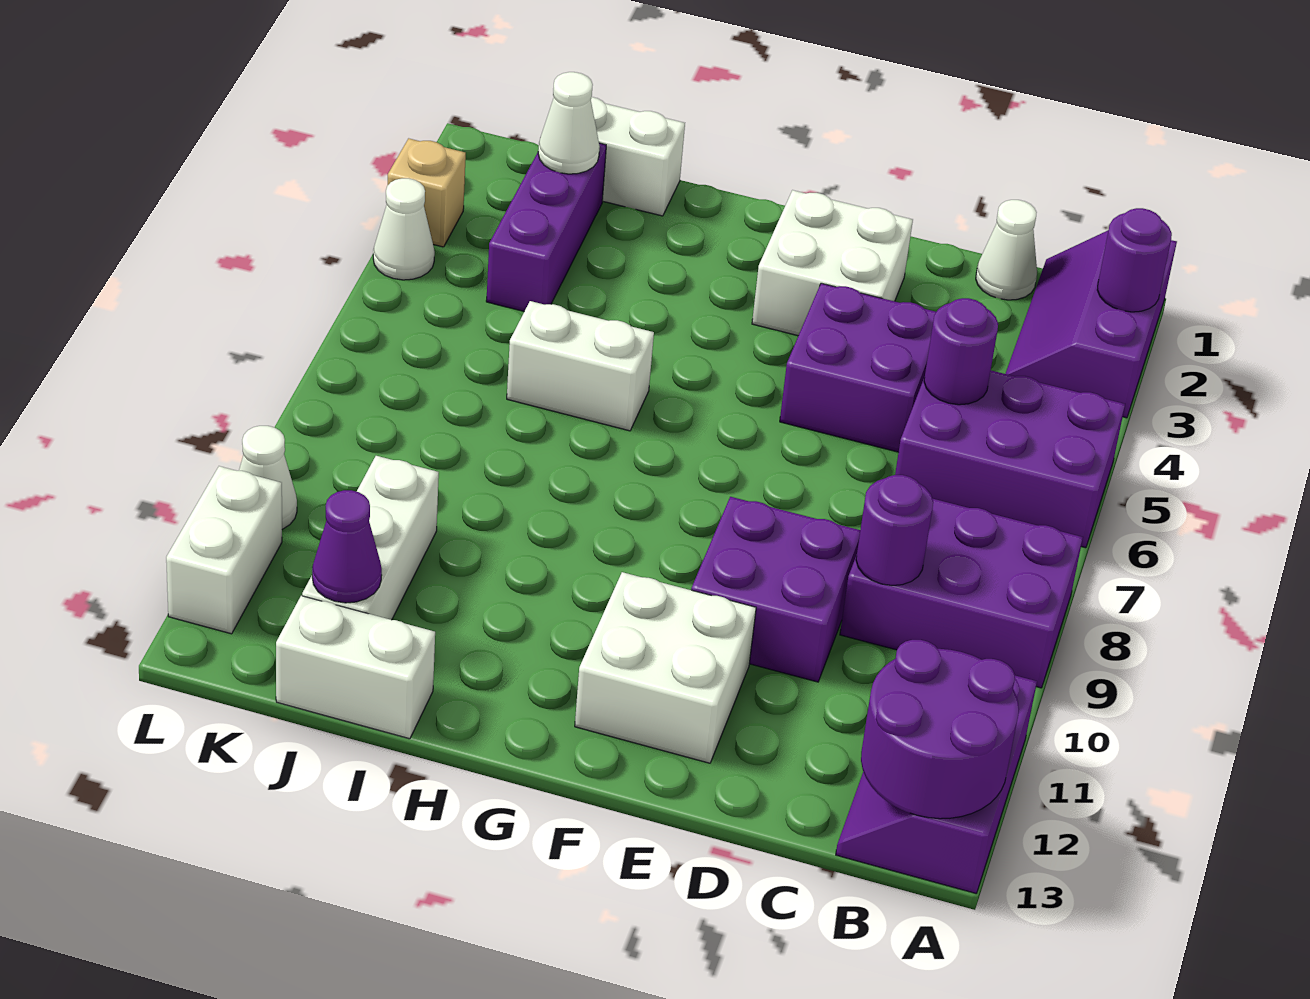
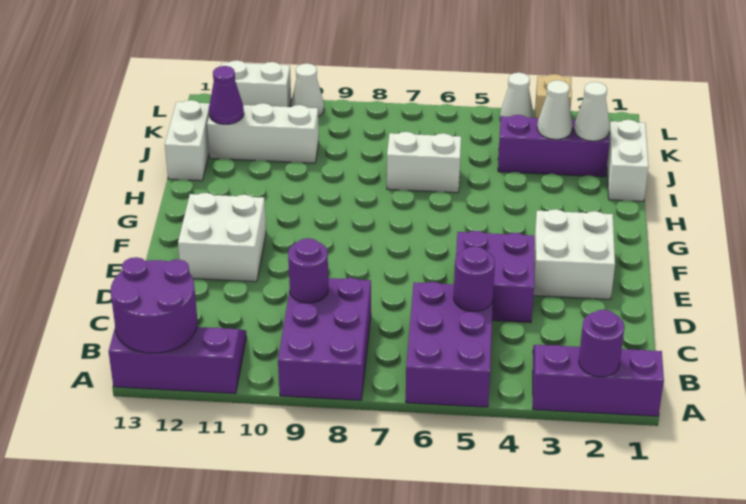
white cone C1 level 1 -> white cone J3 level 2
purple brick D9:E10 level 1 -> none
white brick H6:I6 level 1 -> white brick I6:I7 level 1

